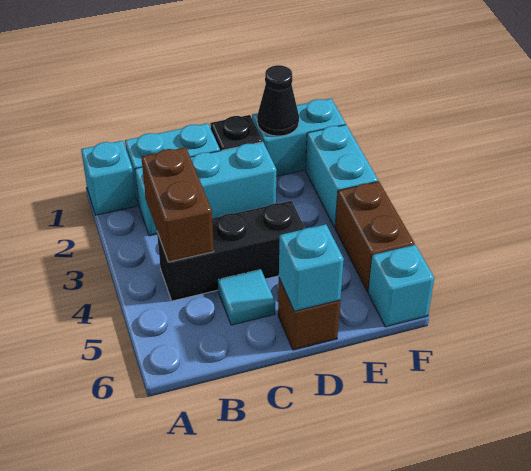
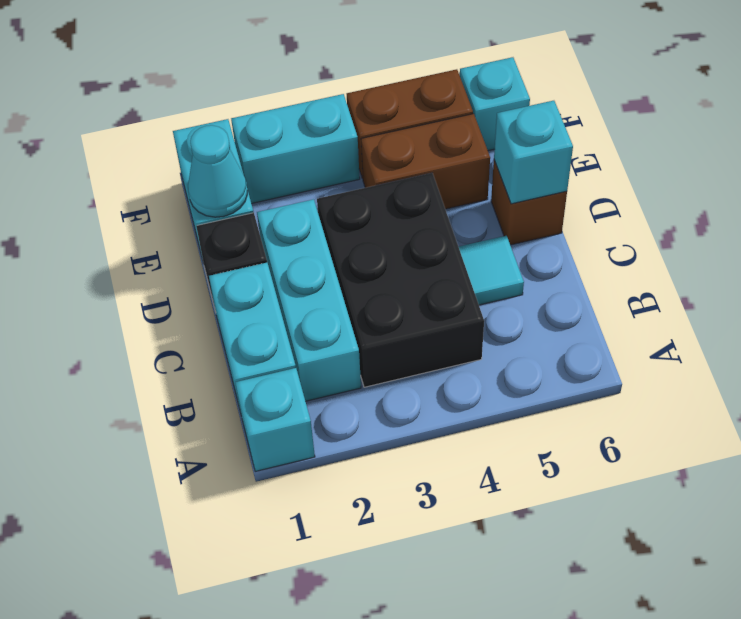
brown brick B3:B4 level 2 -> brown brick E4:E5 level 1
black brick B4:D4 level 1 -> black brick B3:D4 level 1
black cone E1 level 2 -> cyan cone E1 level 2

